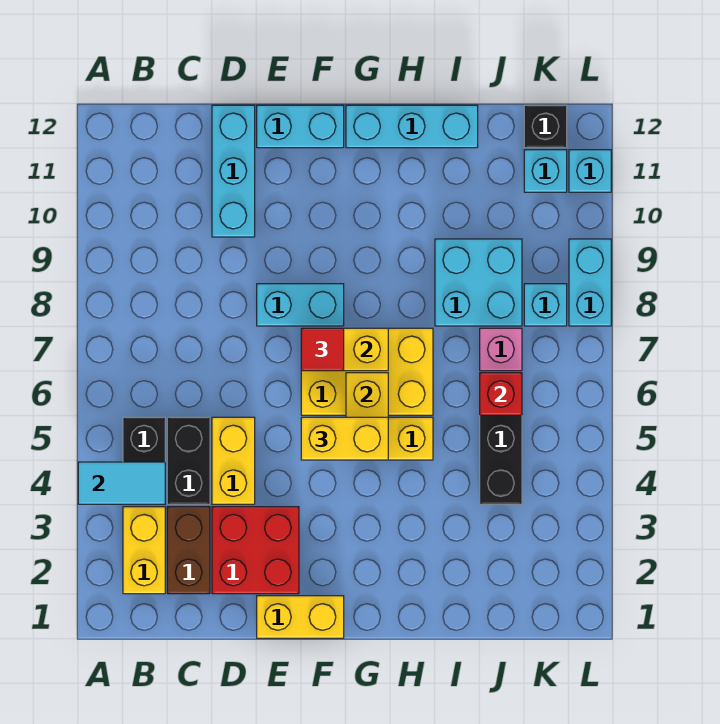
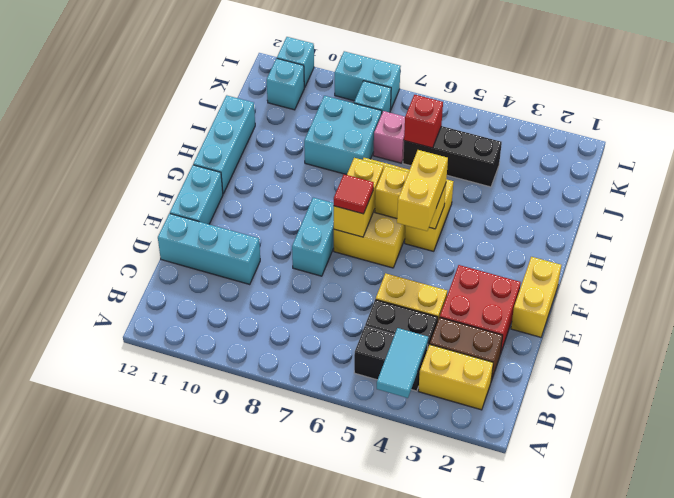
black brick K12 level 1 -> none

